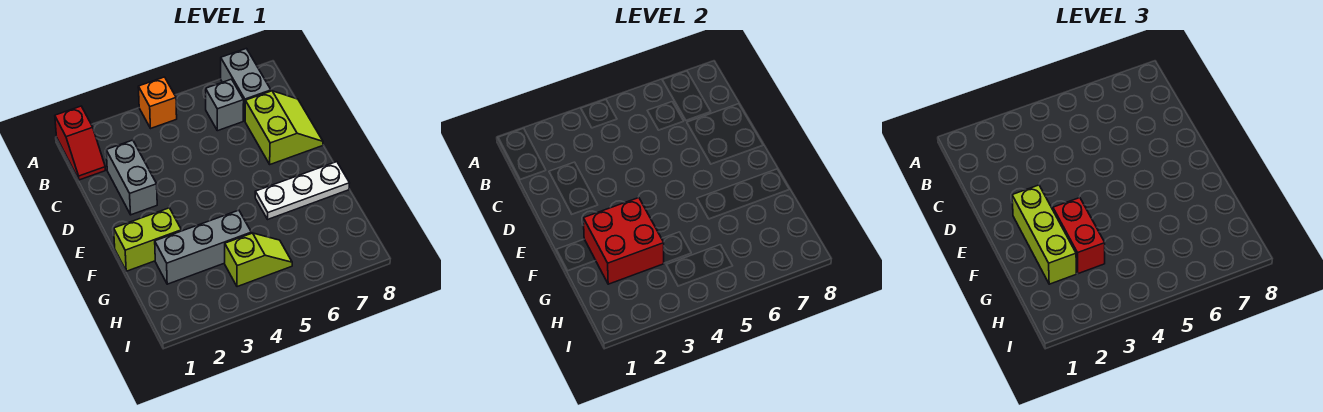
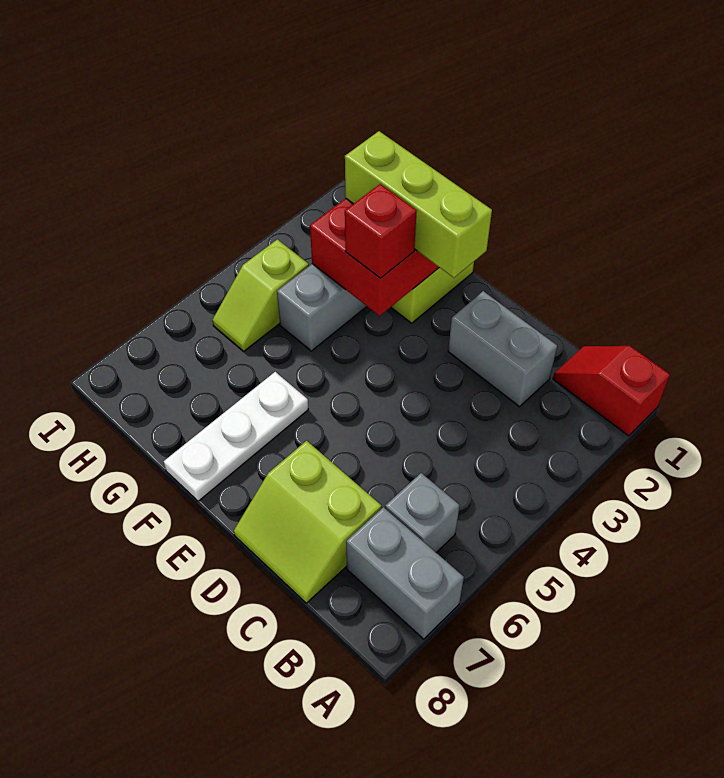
orange brick A4 level 1 -> none
red brick F3:G3 level 3 -> red brick F3 level 3

